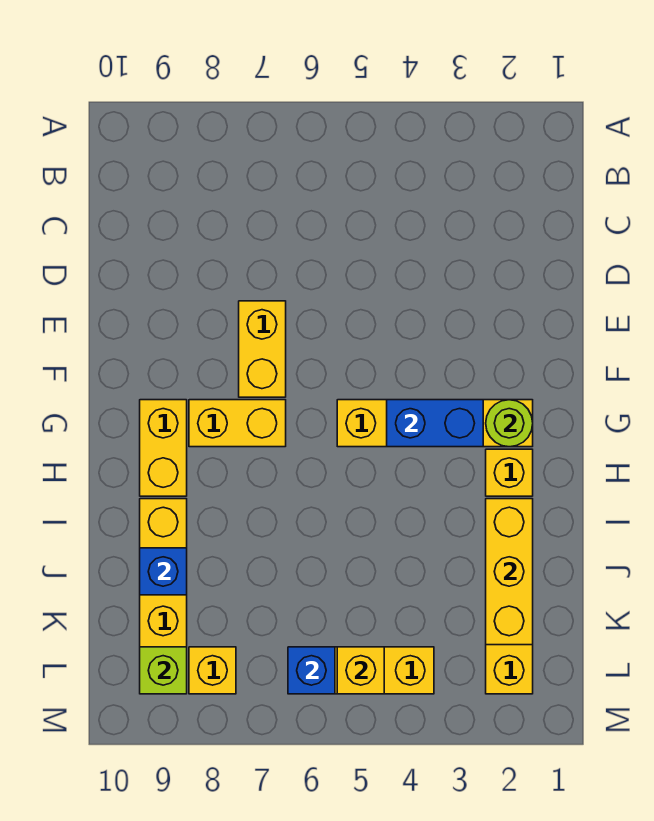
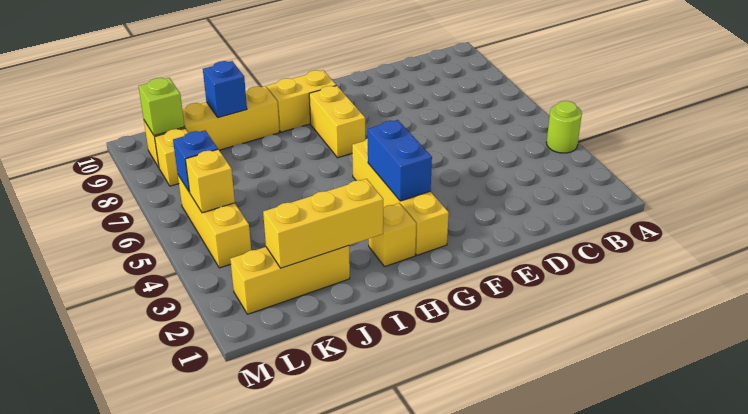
yellow brick E7:F7 level 1 -> none
lime round brick G2 level 2 -> lime round brick A4 level 1

